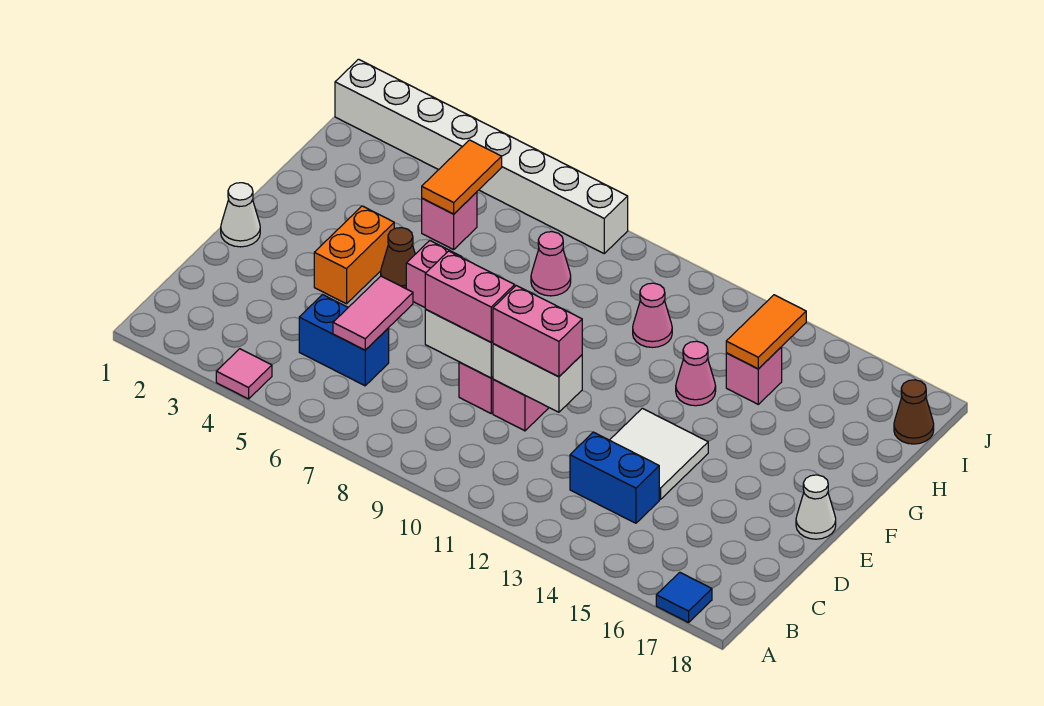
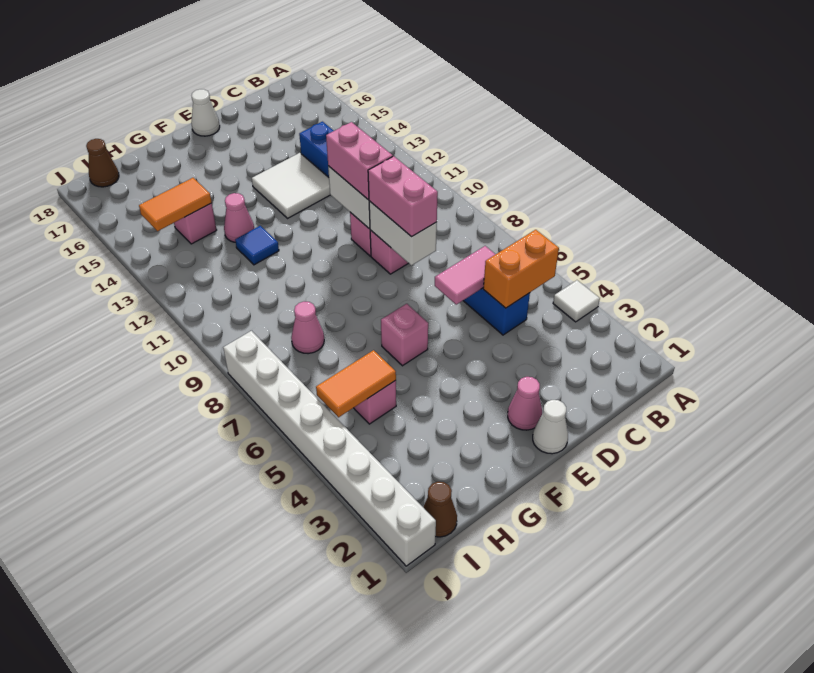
pink tile A4 level 1 -> white tile A4 level 1
blue tile A17 level 1 -> blue tile G12 level 1
orange brick E4:F4 level 1 -> orange brick B5:C5 level 2
brown cone F5 level 1 -> brown cone I1 level 1
pink cone H11 level 1 -> pink cone E2 level 1

